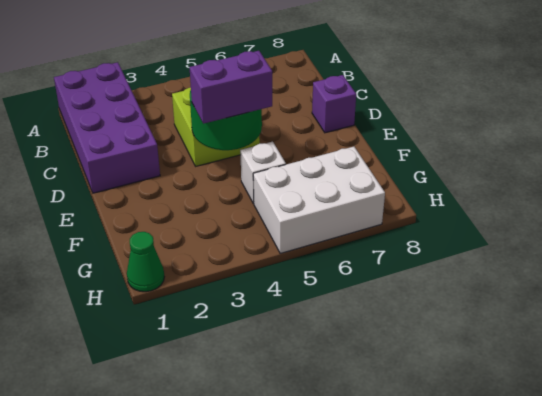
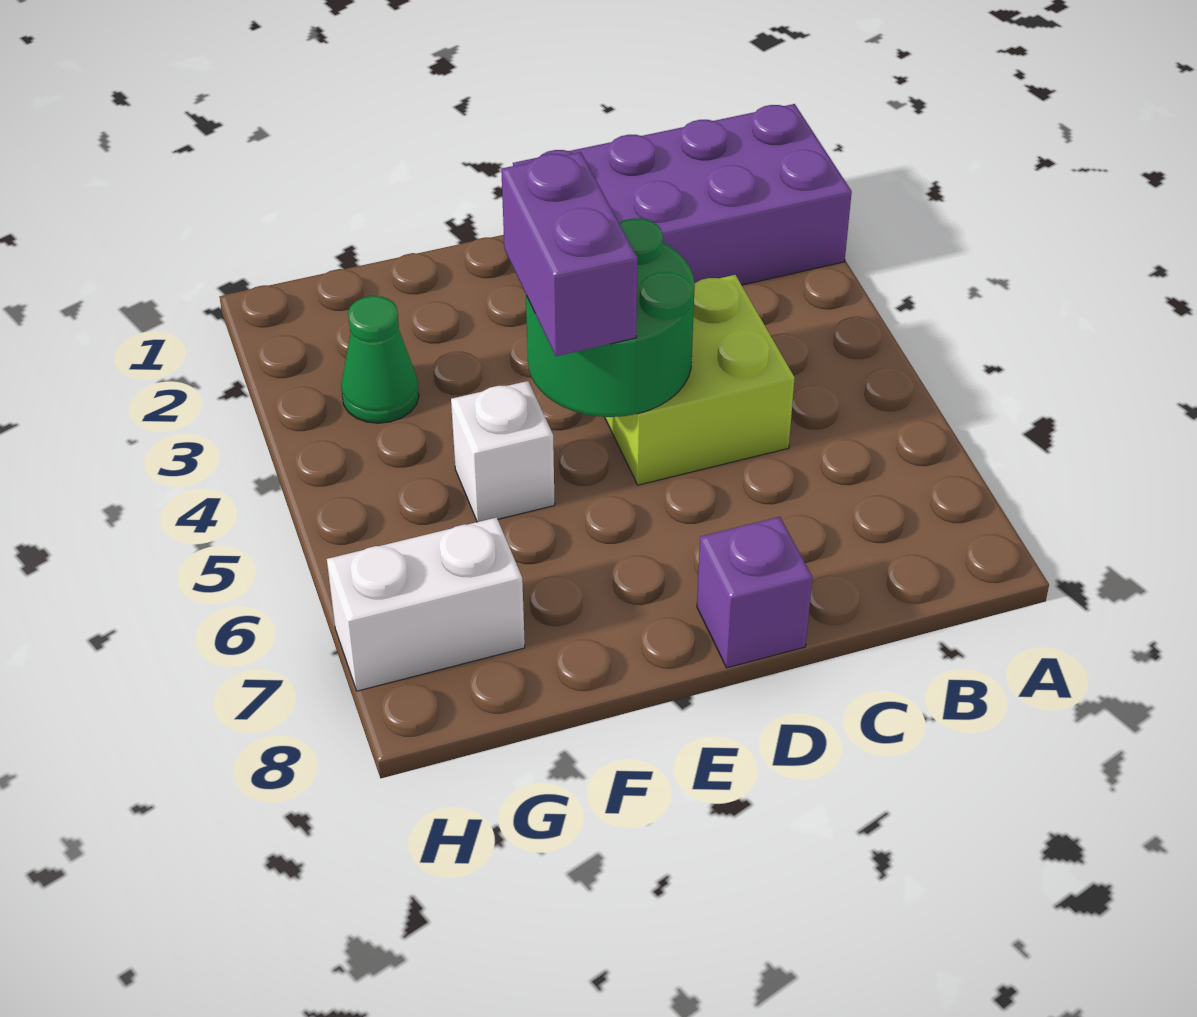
white brick G5:H7 level 1 -> white brick G7:H7 level 1
green cone H1 level 1 -> green cone G3 level 1

